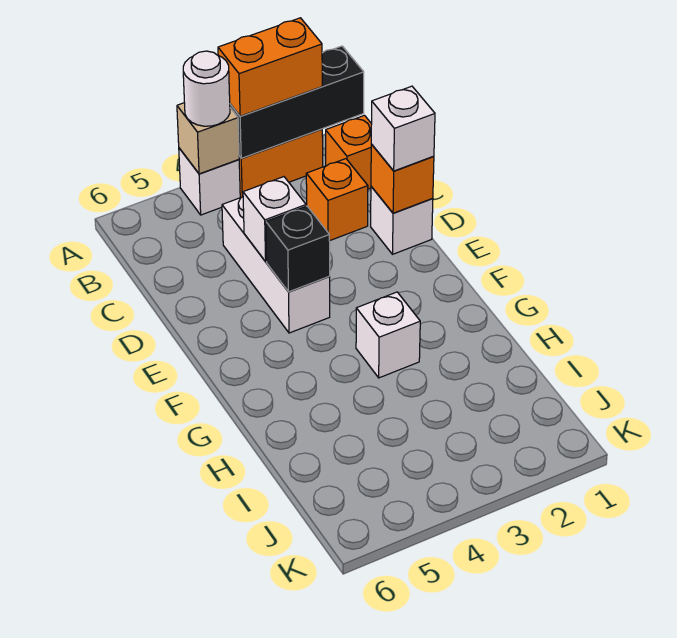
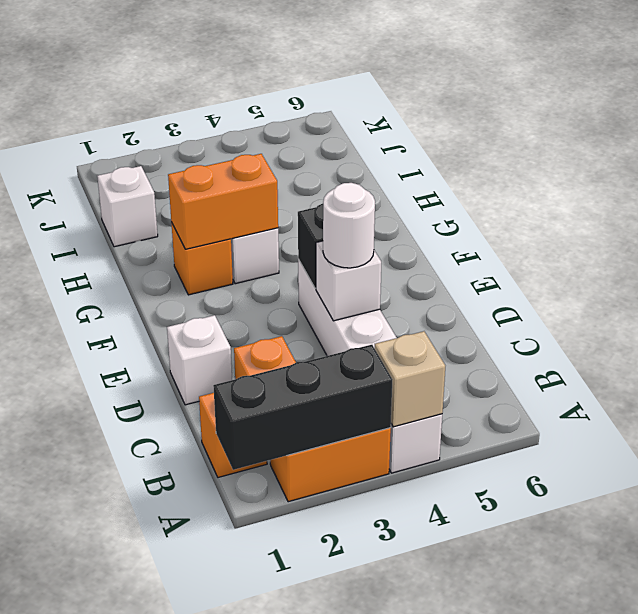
orange brick A2:A3 level 3 -> orange brick G2:G3 level 2
white round brick A4 level 3 -> white round brick D4 level 3
orange brick D1 level 2 -> orange brick G2 level 1
white brick D1 level 3 -> white brick I1 level 1

